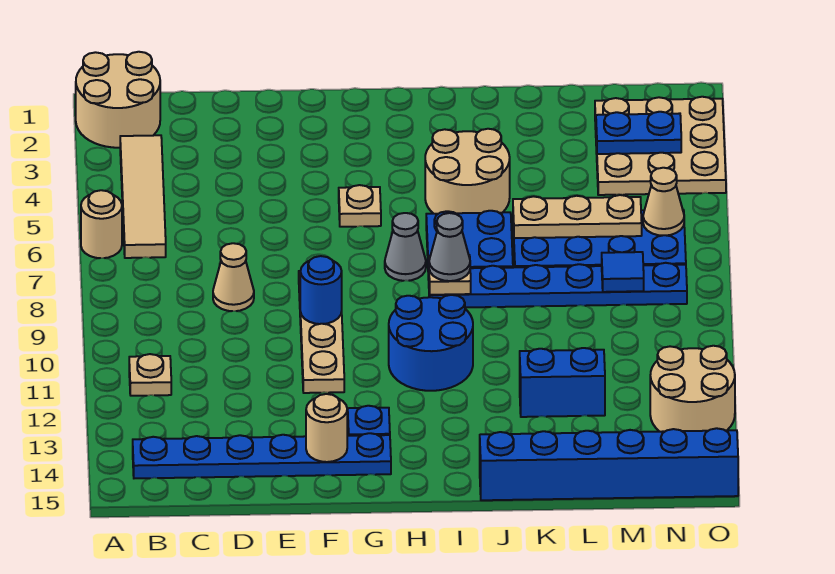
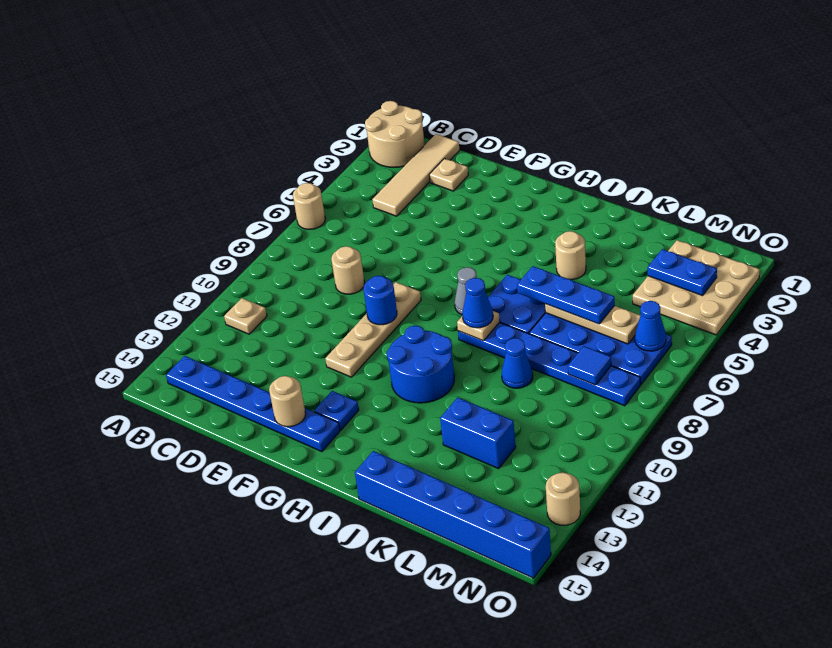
tan tile B3:B6 level 1 -> tan tile C1:C4 level 1
tan cone D8 level 1 -> tan round brick D8 level 1
tan plate G5 level 1 -> tan plate D2 level 1
tan round brick I4:J5 level 1 -> tan round brick J4 level 1
grey cone I8 level 3 -> blue cone I8 level 3
none -> blue plate J6:L6 level 3
none -> blue cone K9 level 1
tan cone N6 level 2 -> blue cone N6 level 2
tan round brick N12:O13 level 1 -> tan round brick O13 level 1

